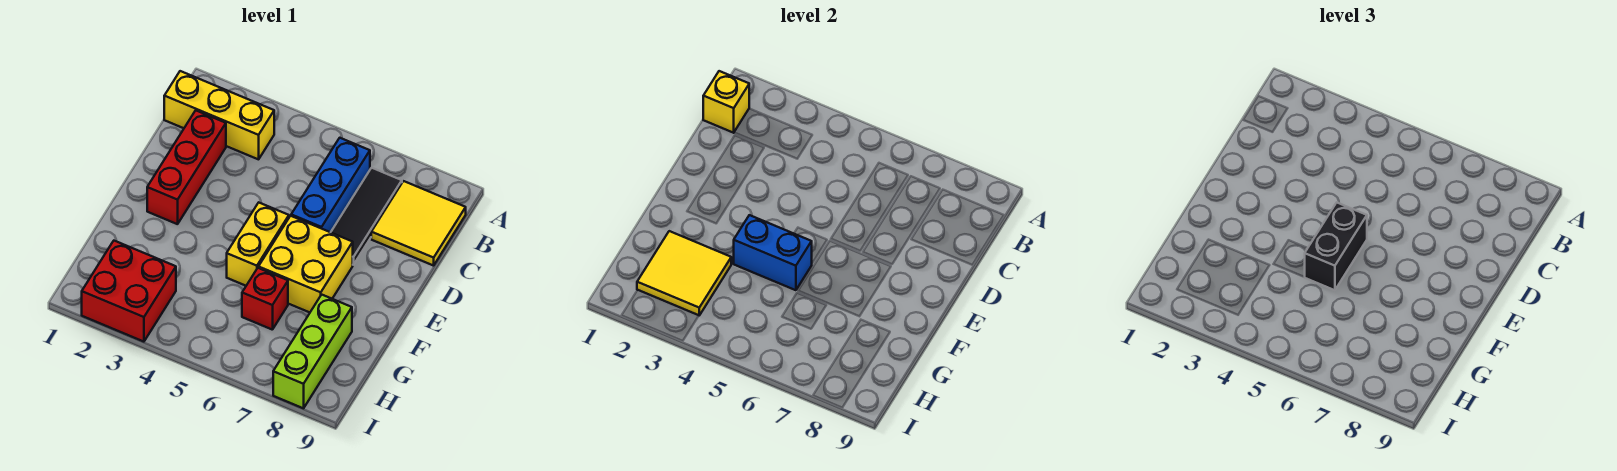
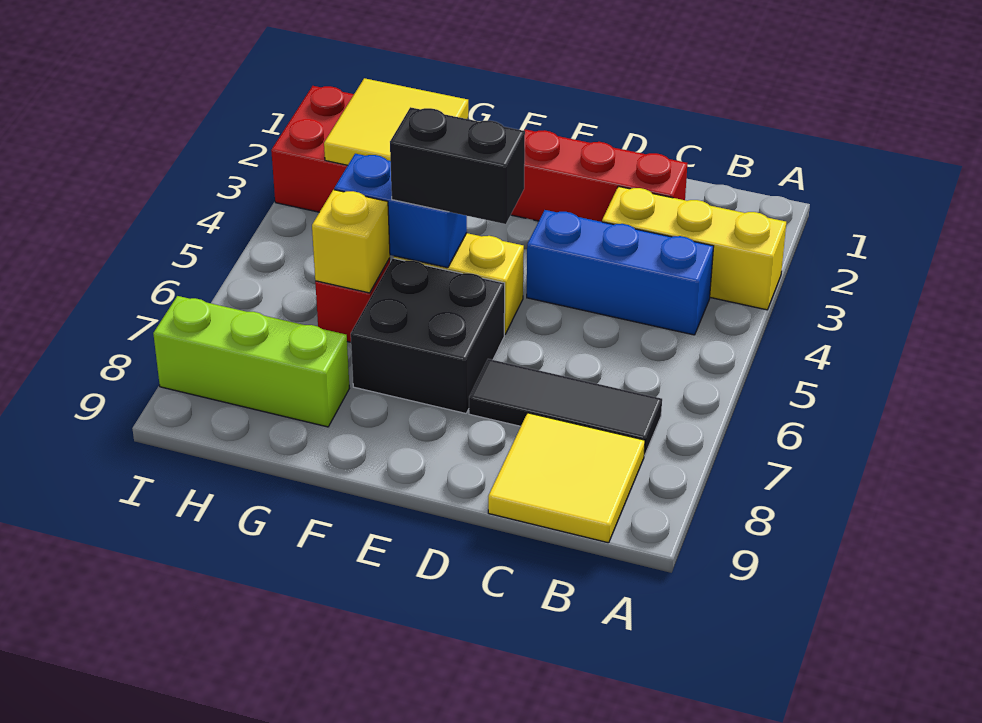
yellow brick B1:B3 level 1 -> yellow brick A3:C3 level 1
yellow brick B1 level 2 -> yellow brick G6 level 2
blue brick B6:D6 level 1 -> blue brick B4:D4 level 1
yellow brick E6:F7 level 1 -> black brick E6:F7 level 1
blue brick F4:F5 level 2 -> blue brick F5:G5 level 2

